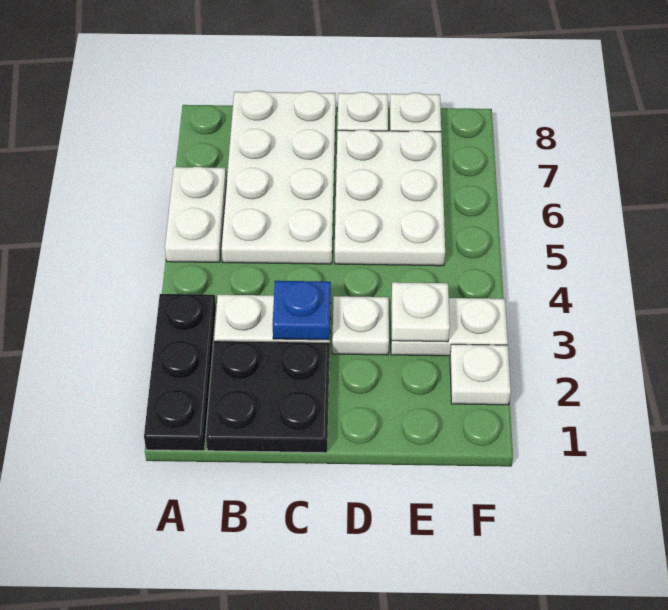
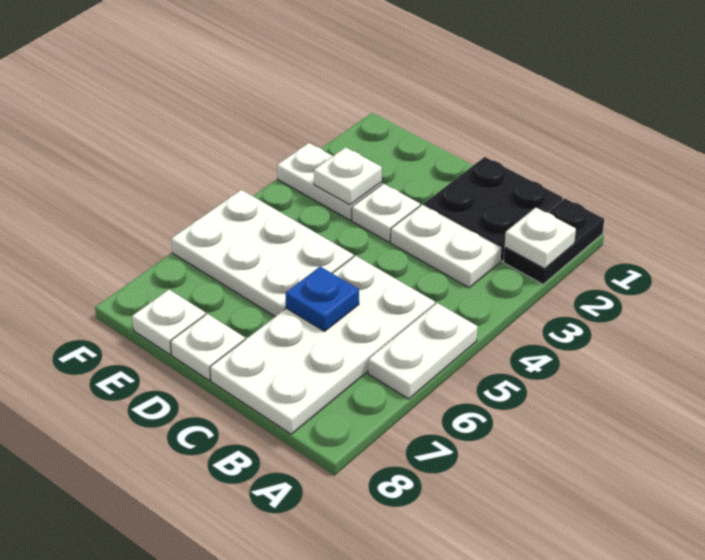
black plate A1:A3 level 1 -> black plate A1:A2 level 1
blue plate C3 level 2 -> blue plate C6 level 2
white plate D5:E7 level 1 -> white plate D5:F6 level 1
white plate F2 level 1 -> white plate A2 level 2

